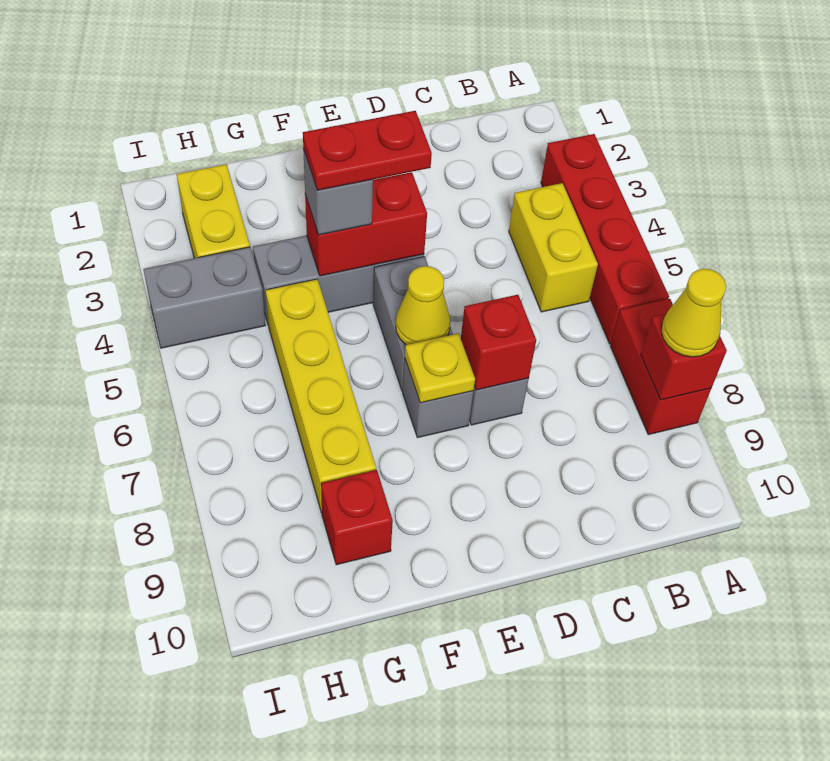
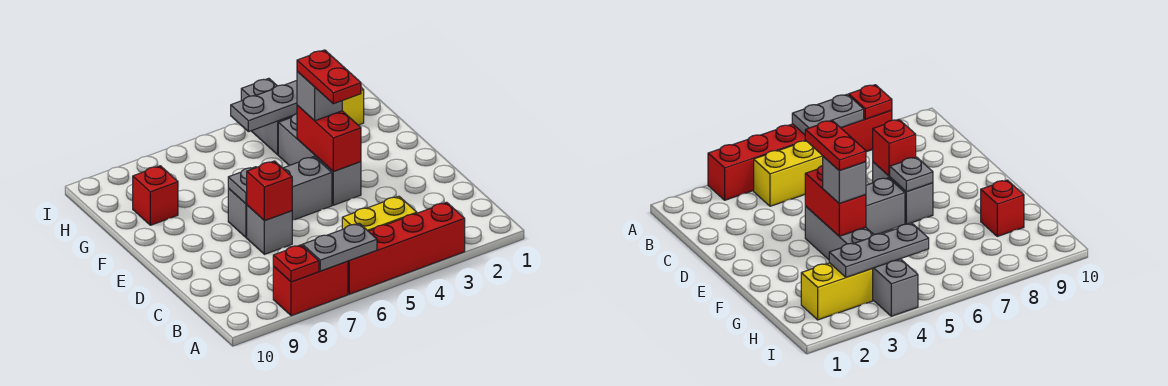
none -> grey plate A6:A7 level 2
red brick A8 level 2 -> red plate A8 level 2
yellow cone A8 level 3 -> none
yellow cone E6 level 2 -> none
yellow plate E7 level 2 -> grey plate E7 level 2
yellow brick G5:G8 level 1 -> none
none -> grey plate H3:H5 level 2

